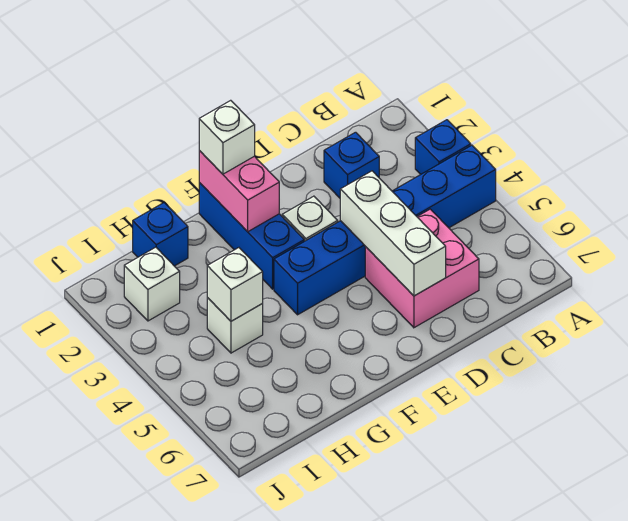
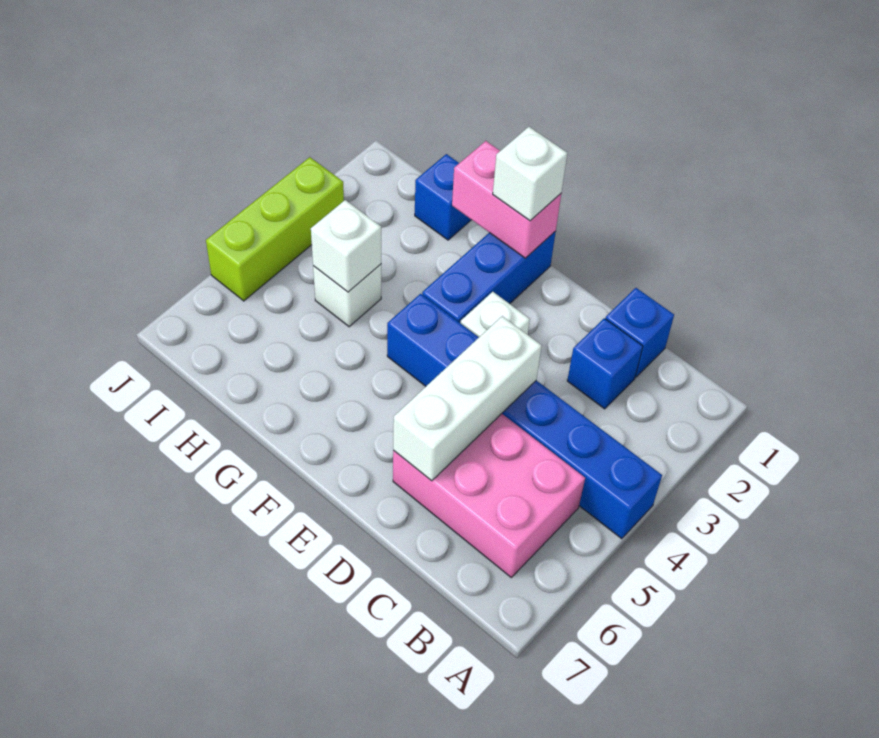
blue brick A3 level 1 -> blue brick C1 level 1
pink brick C5:D6 level 1 -> pink brick B5:D6 level 1
pink brick F1:F2 level 2 -> pink brick F1:G1 level 2
white brick I2 level 1 -> none
none -> lime brick J3:J5 level 1

